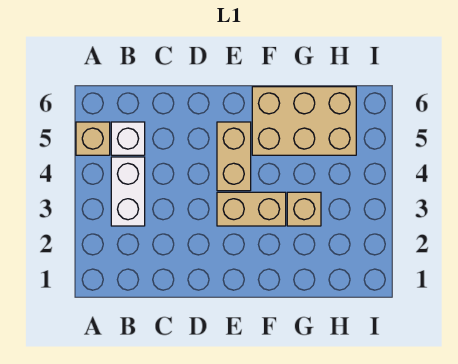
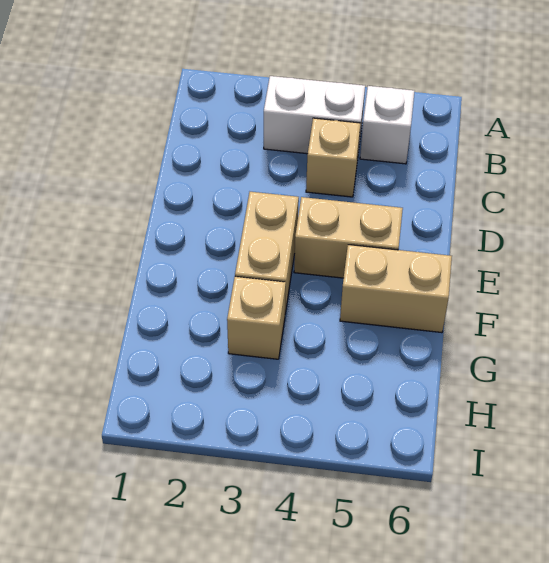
tan brick A5 level 1 -> tan brick C4 level 1
tan brick F5:H6 level 1 -> tan brick F5:F6 level 1

